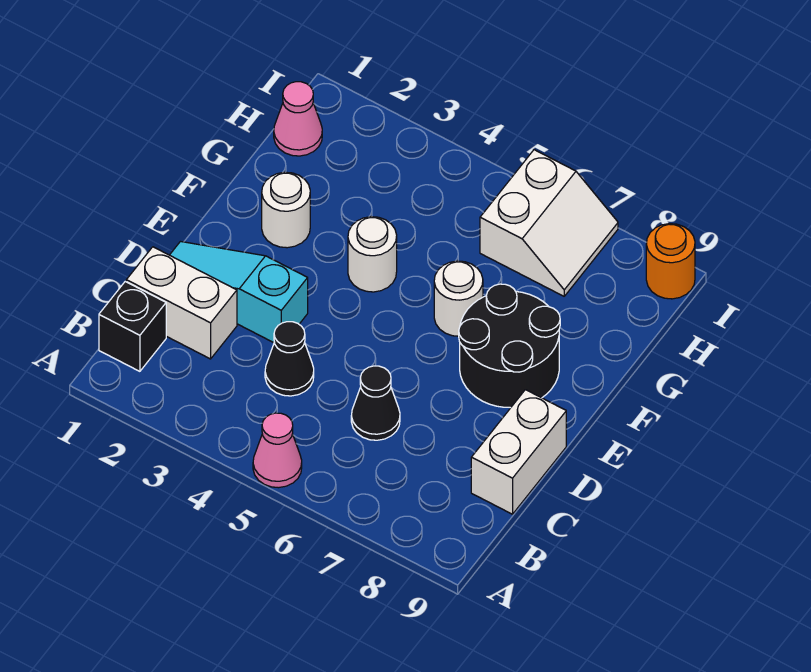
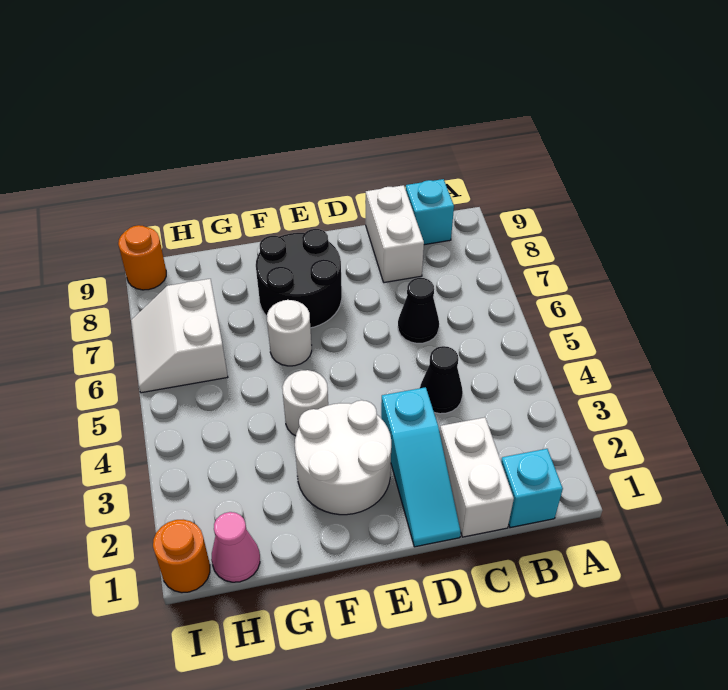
pink cone A5 level 1 -> none
black brick B1 level 1 -> cyan brick B1 level 1
none -> cyan brick B9 level 1
white brick C9:D9 level 1 -> white brick C8:C9 level 1
white round brick F2 level 1 -> white round brick E2:F3 level 1
white slope H6:I7 level 1 top 6 -> white slope H6:I7 level 1 top H
none -> orange round brick I1 level 1

